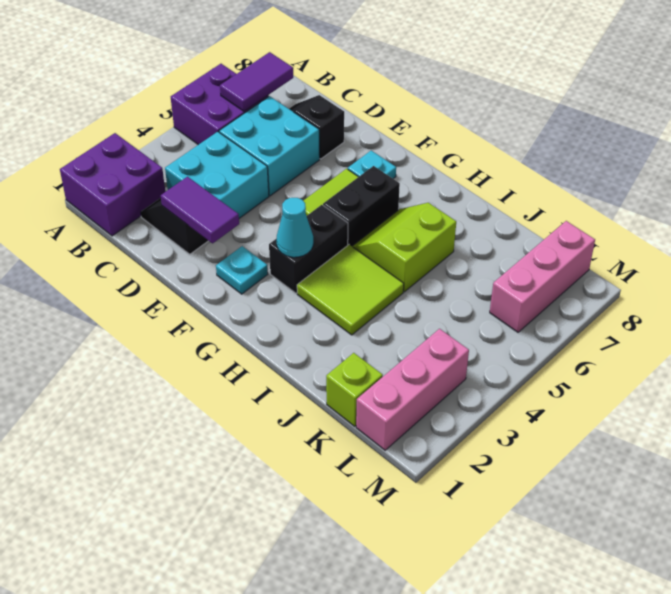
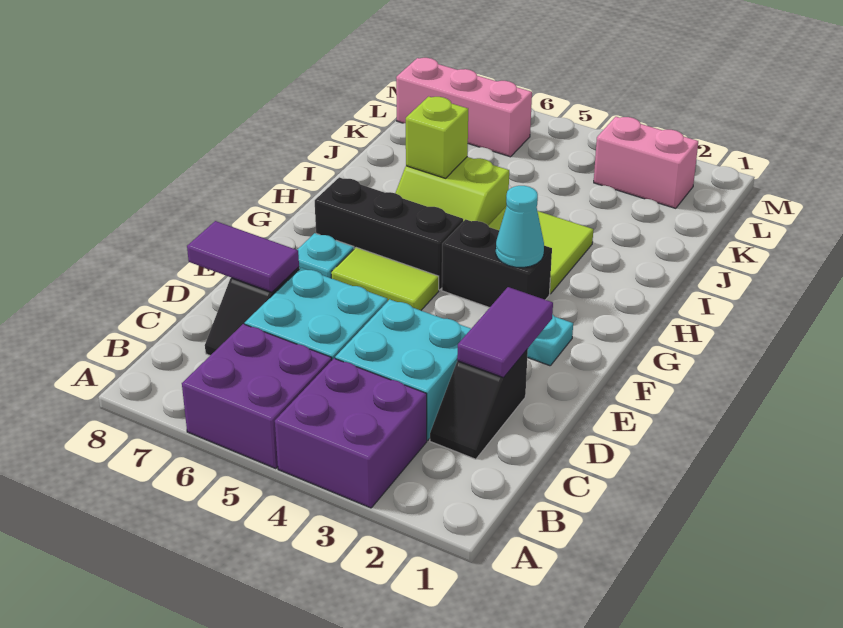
purple brick A1:B2 level 1 -> purple brick A3:B4 level 1
purple tile B6:B7 level 2 -> purple tile D7:D8 level 2
black brick G5:G6 level 1 -> black brick G5:G7 level 1
lime brick K1 level 1 -> lime brick I6 level 2
pink brick L1:L3 level 1 -> pink brick L2:L3 level 1

